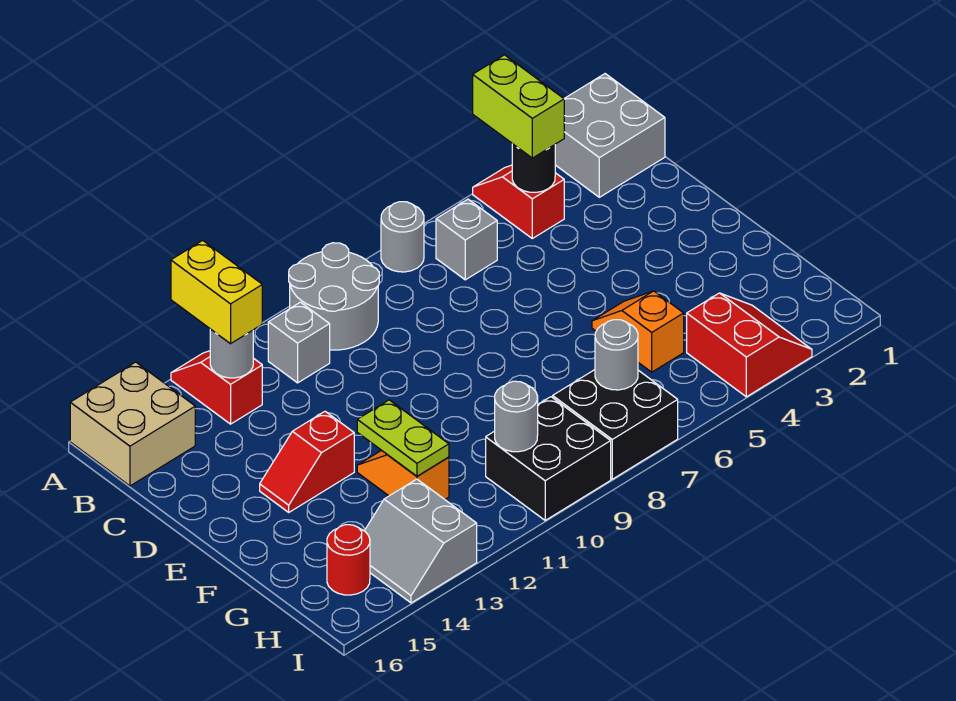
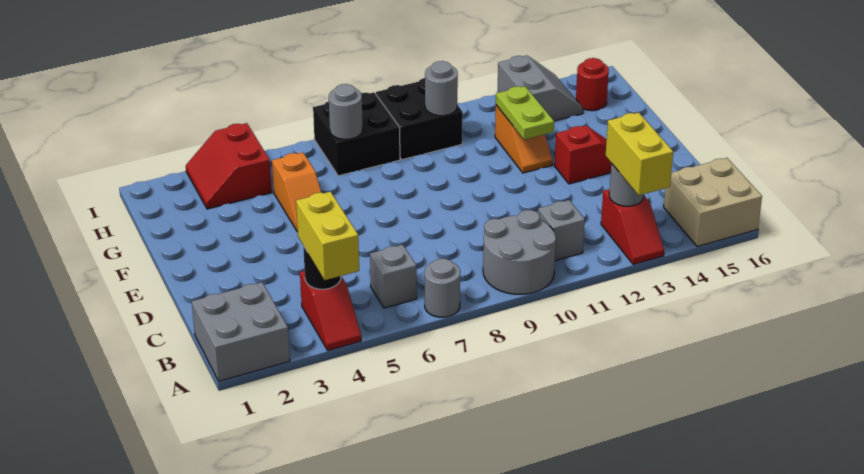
lime brick A4:B4 level 3 -> yellow brick A4:B4 level 3

